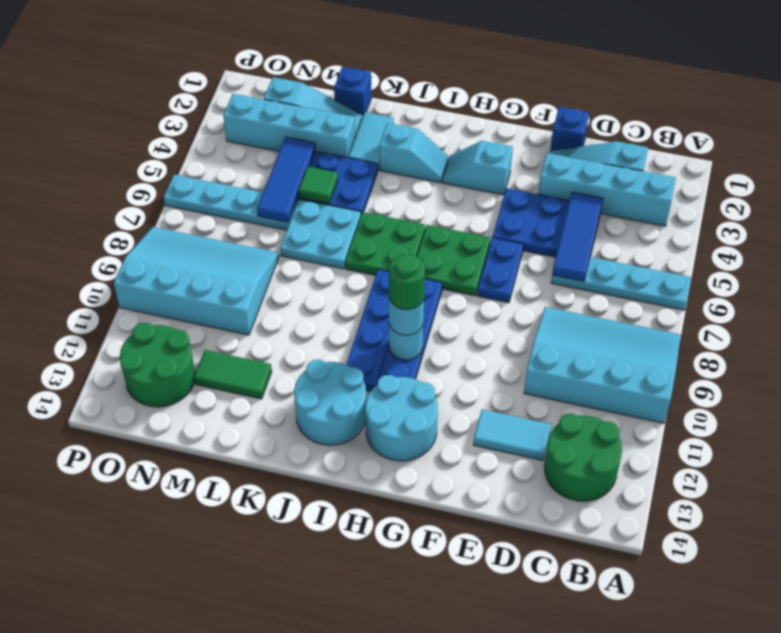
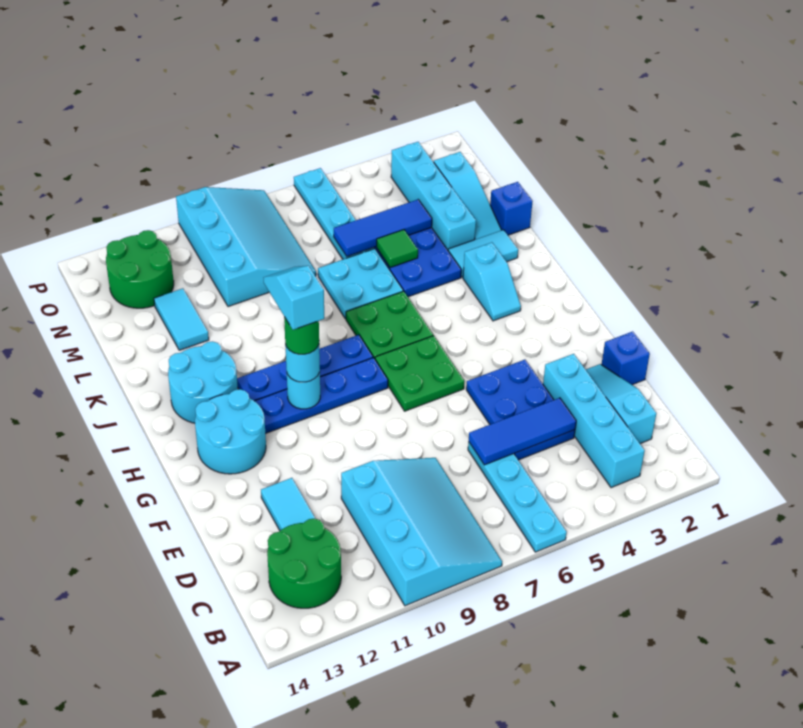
blue plate F6:F7 level 1 -> none
cyan slope G3:H3 level 1 top G -> cyan slope H10:I10 level 5 top H
green tile L12:M12 level 1 -> cyan tile L12:M12 level 1

